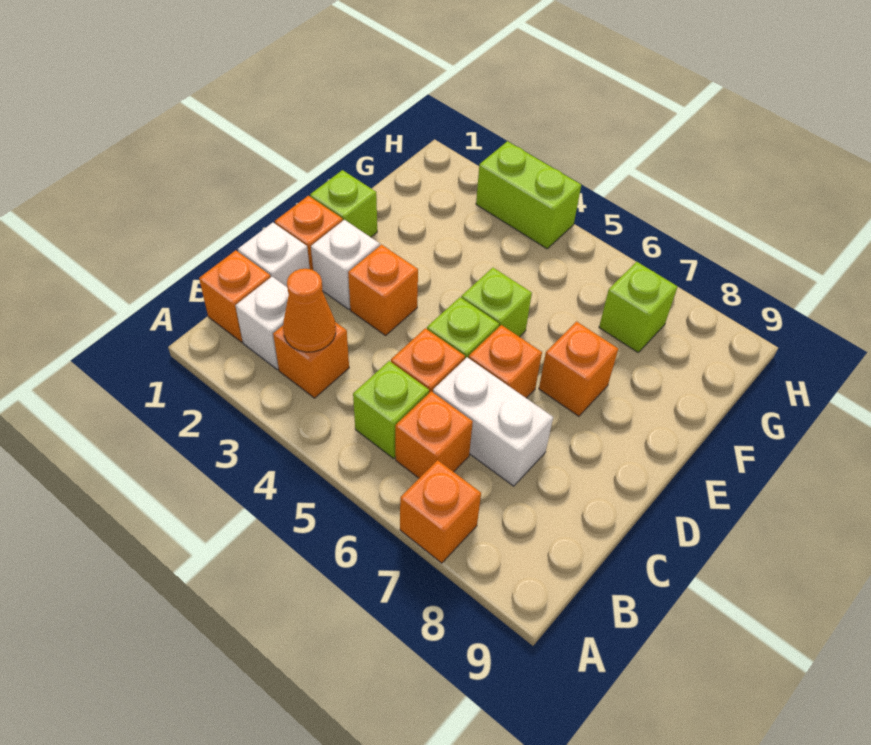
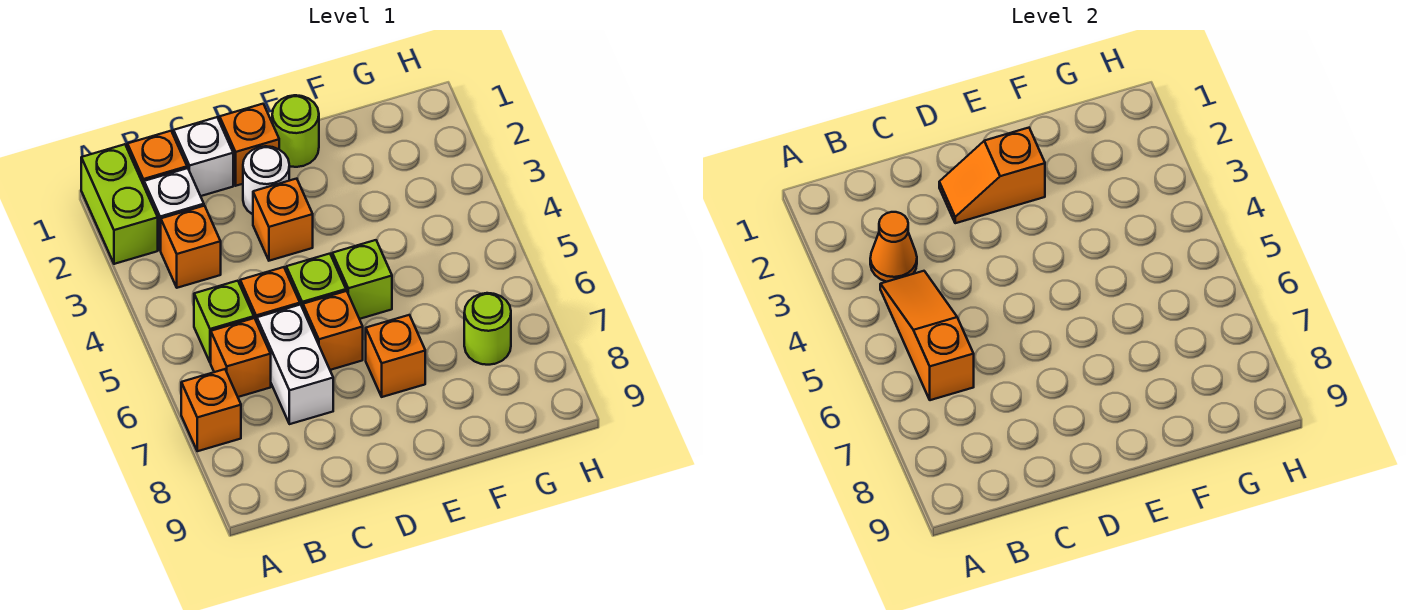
none -> orange slope B4:B6 level 2 top 6
white brick D2 level 1 -> white round brick D2 level 1
none -> orange slope D2:E2 level 2 top E
lime brick E1 level 1 -> lime round brick E1 level 1
lime brick G7 level 1 -> lime round brick G7 level 1
lime brick H3:H4 level 1 -> lime brick A1:A2 level 1

